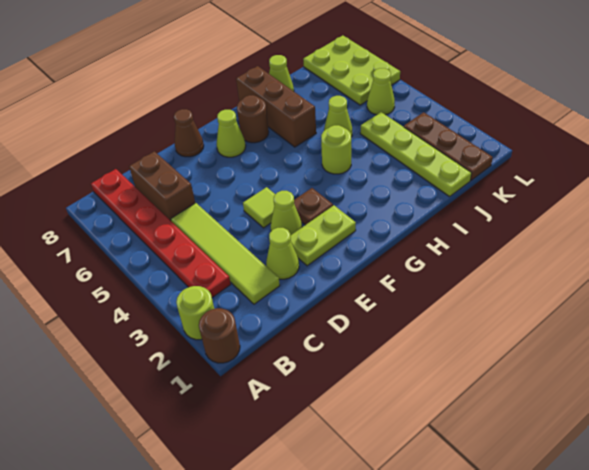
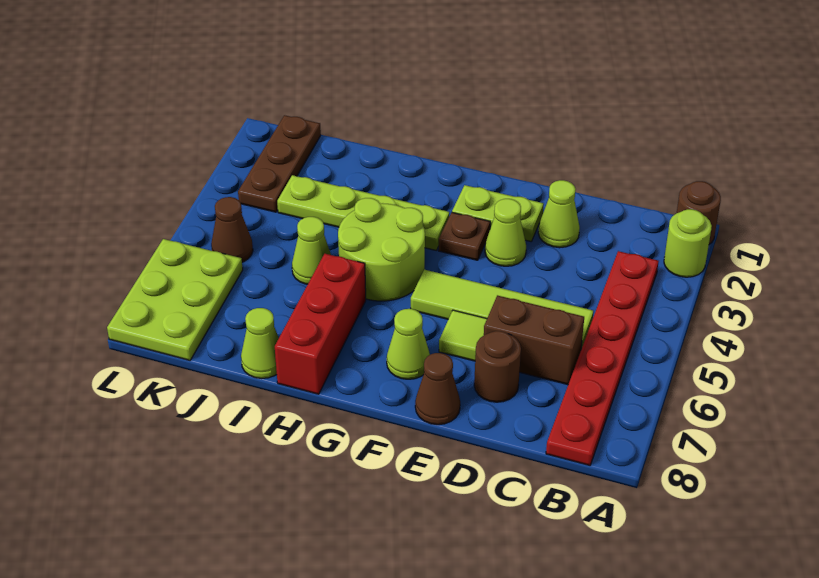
lime tile C2:C5 level 1 -> lime tile C5:F5 level 1
brown brick C6:C7 level 1 -> brown brick C6:D6 level 1
lime tile E4 level 1 -> lime tile E6 level 1
brown round brick G7 level 1 -> brown round brick D7 level 1
lime round brick H4 level 1 -> lime round brick G4:H5 level 1
brown brick H6:H8 level 1 -> red brick H6:H8 level 1
lime plate J1:J4 level 1 -> lime plate G3:J3 level 1
lime cone K5 level 1 -> brown cone K5 level 1

